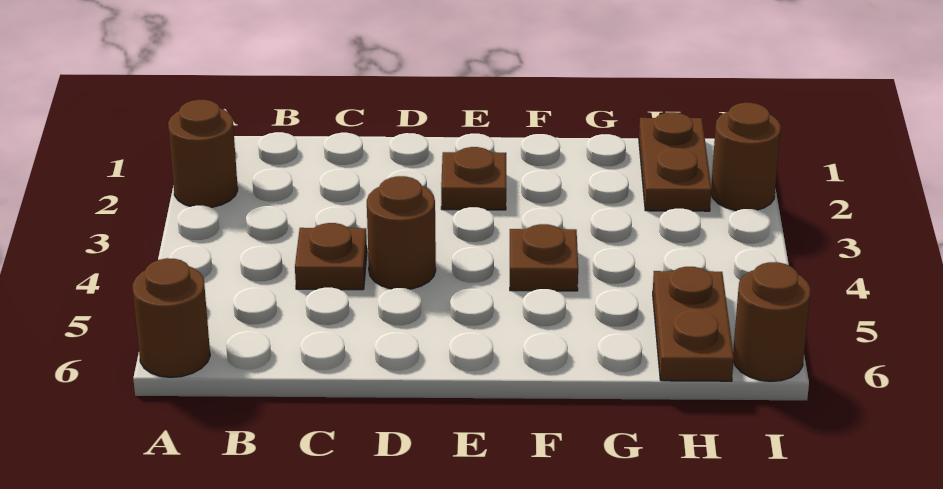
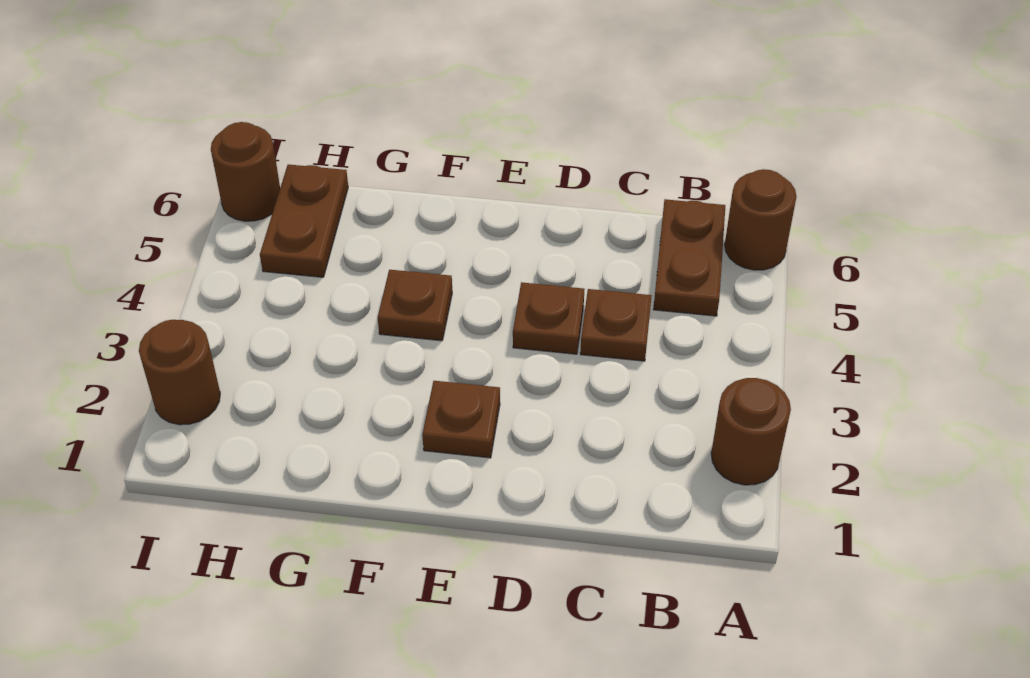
brown round brick D4 level 1 -> brown plate D4 level 1
brown plate H1:H2 level 1 -> brown plate B5:B6 level 1

